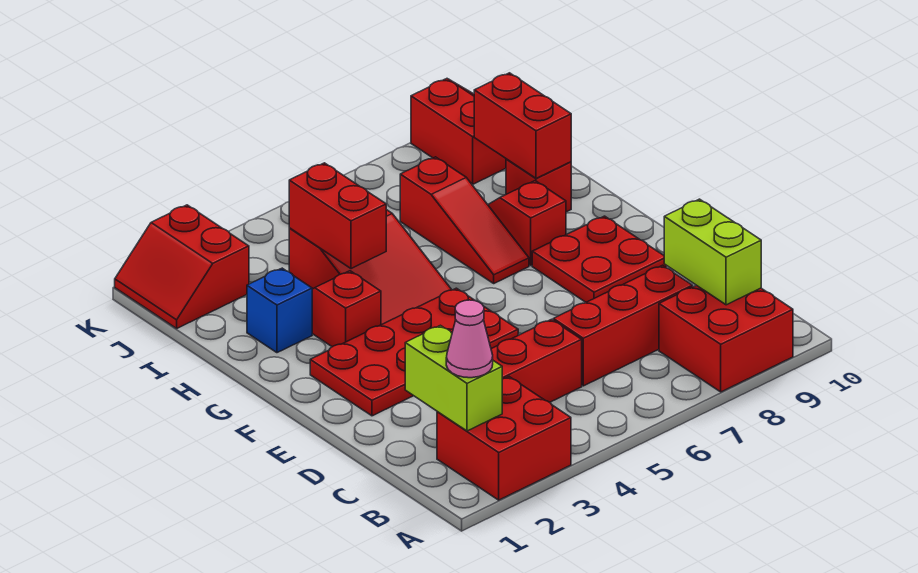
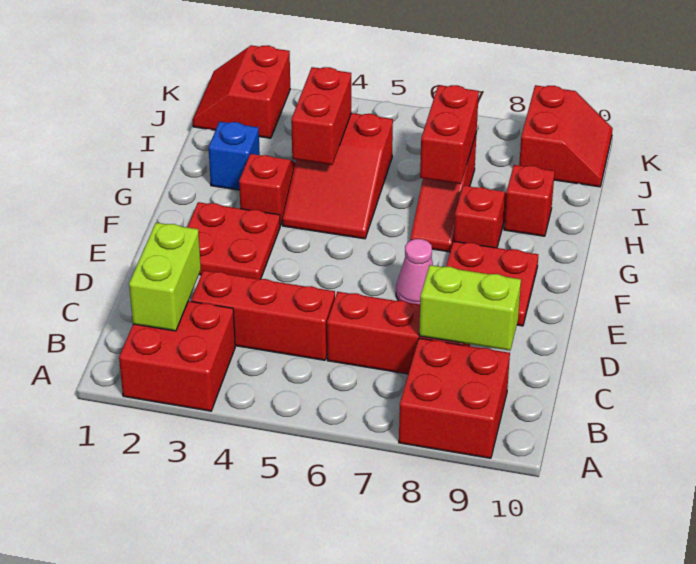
pink cone B2 level 3 -> pink cone E7 level 1
lime brick B9:C9 level 2 -> lime brick C8:C9 level 2
red plate E2:F5 level 1 -> red plate E2:F3 level 1
red brick H9:I9 level 2 -> red brick H7:I7 level 2

